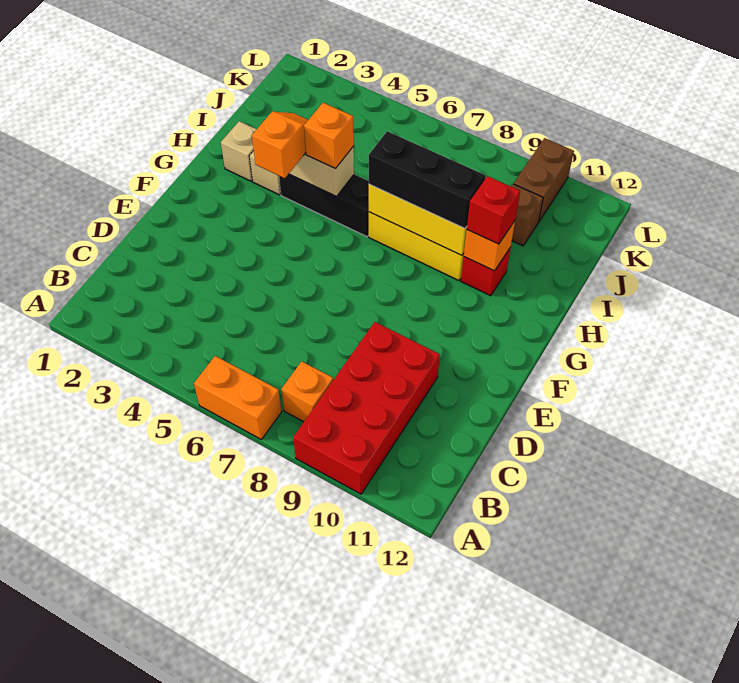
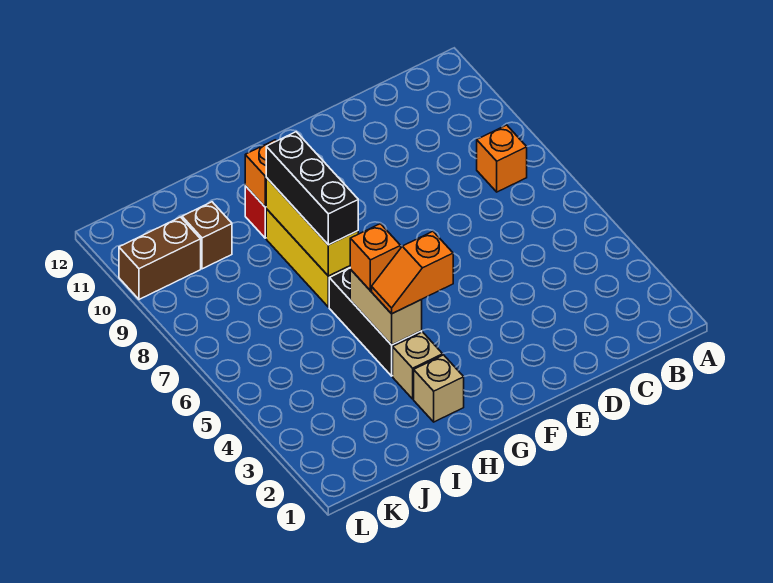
orange brick A6:A7 level 1 -> none
red brick A9:D10 level 1 -> none
red brick H10 level 3 -> none

